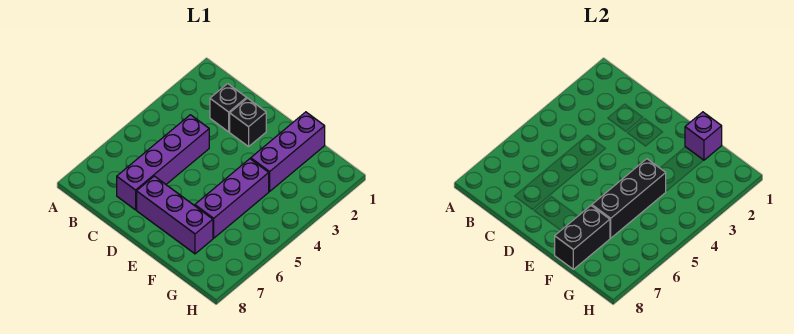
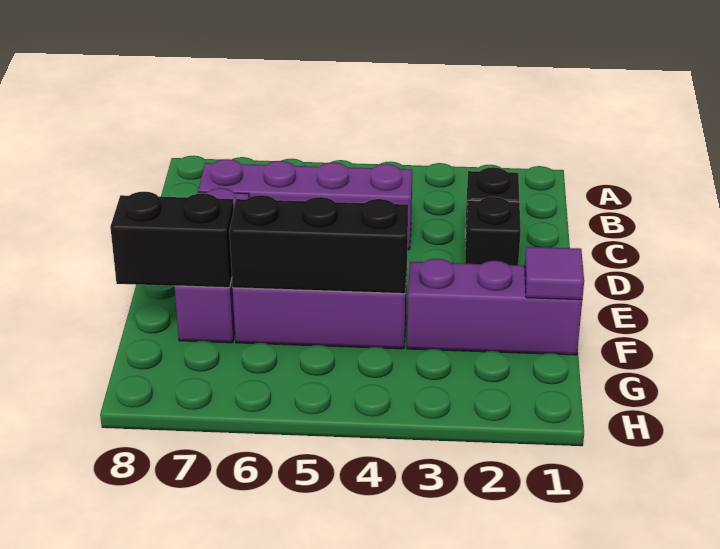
purple brick F1 level 2 -> purple tile F1 level 2

